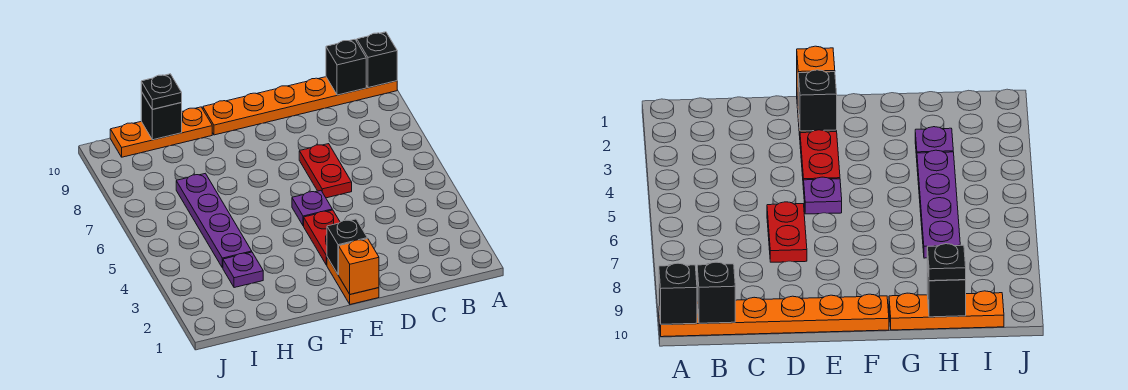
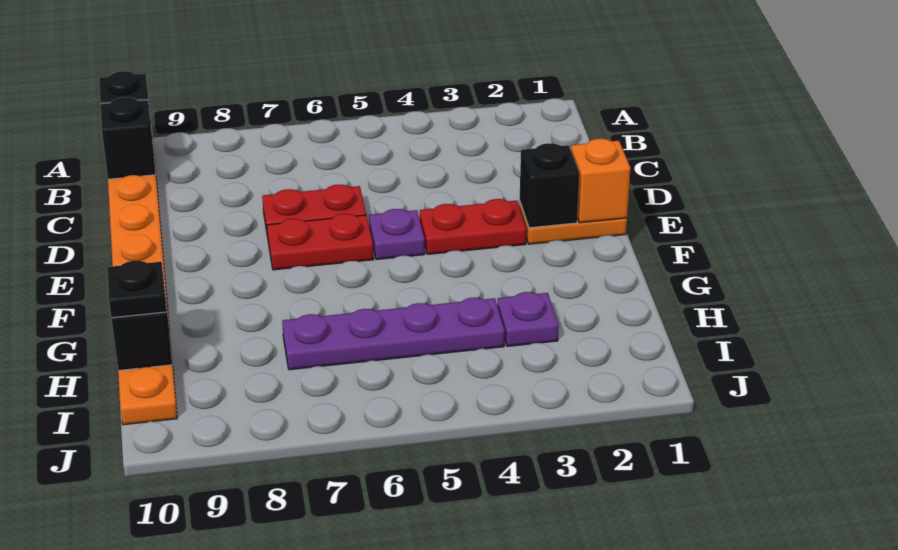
none -> red plate E6:E7 level 1

